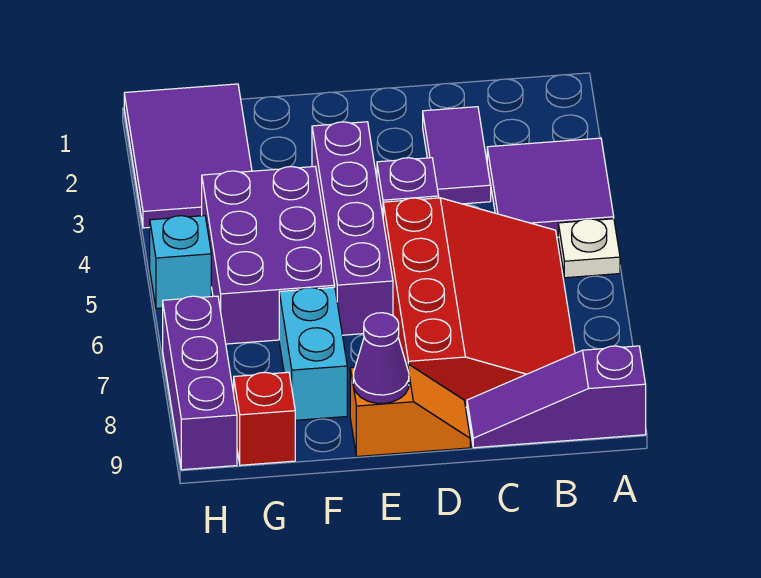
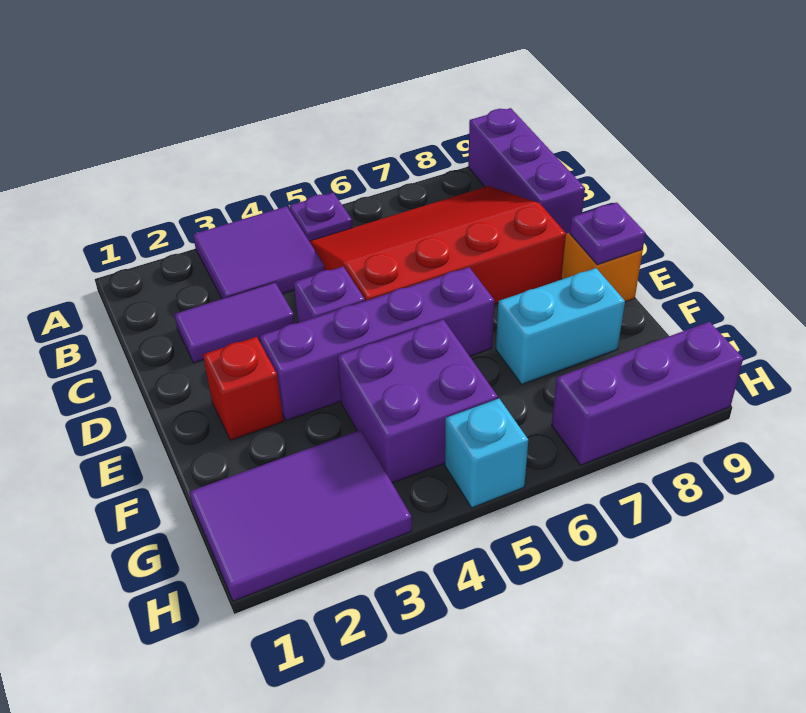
white plate A5 level 1 -> purple plate A5 level 1
purple slope A9:C9 level 1 top A -> purple brick A9:C9 level 1
purple cone E9 level 2 -> purple plate E9 level 2
purple brick F4:G6 level 1 -> purple brick F4:G5 level 1
red brick G9 level 1 -> red brick E2 level 1

